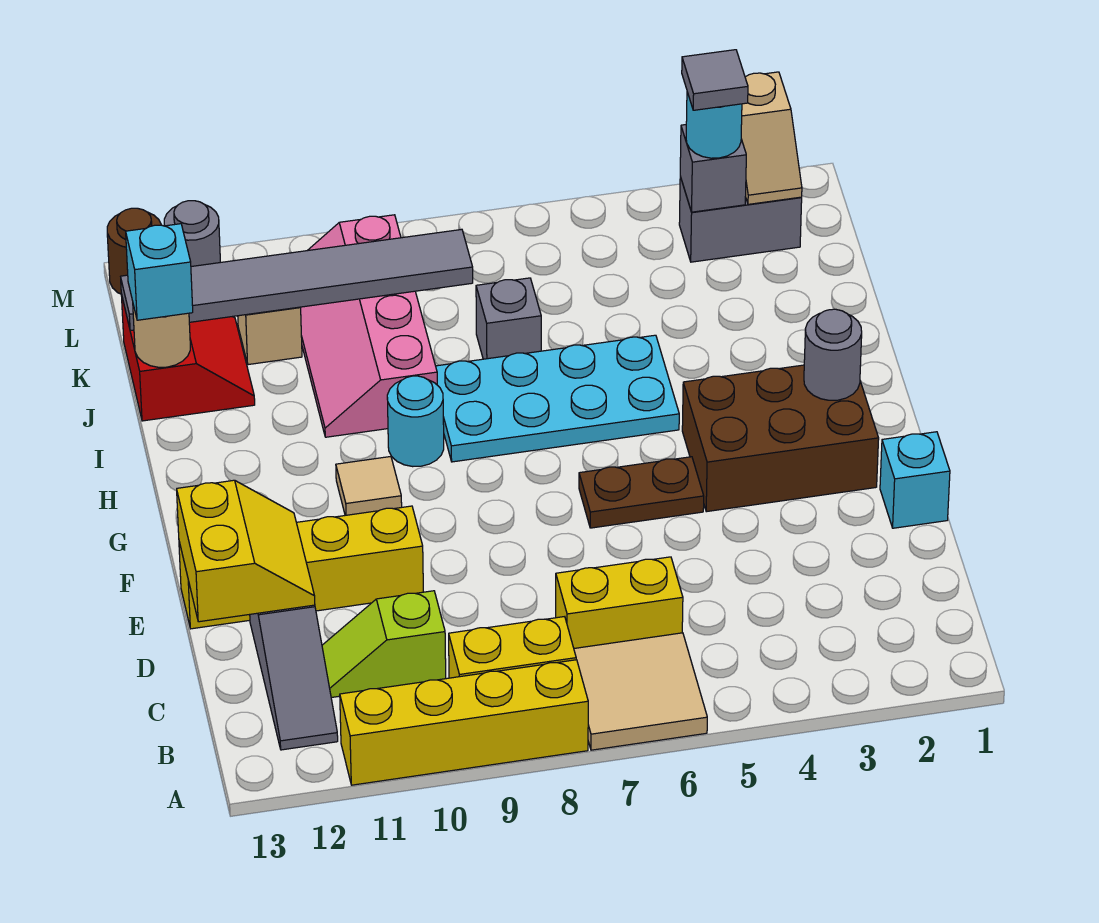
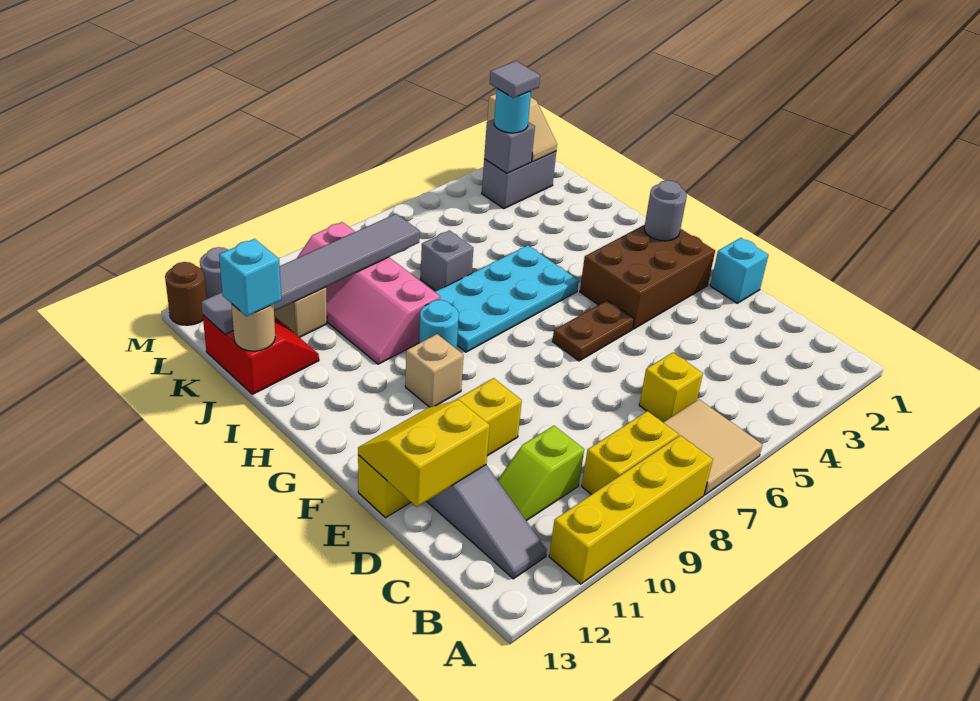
yellow brick C6:C7 level 1 -> yellow brick C6 level 1
yellow slope D12:E13 level 2 top 13 -> yellow slope D12:E13 level 2 top D
tan tile G10 level 1 -> tan brick G10 level 1

